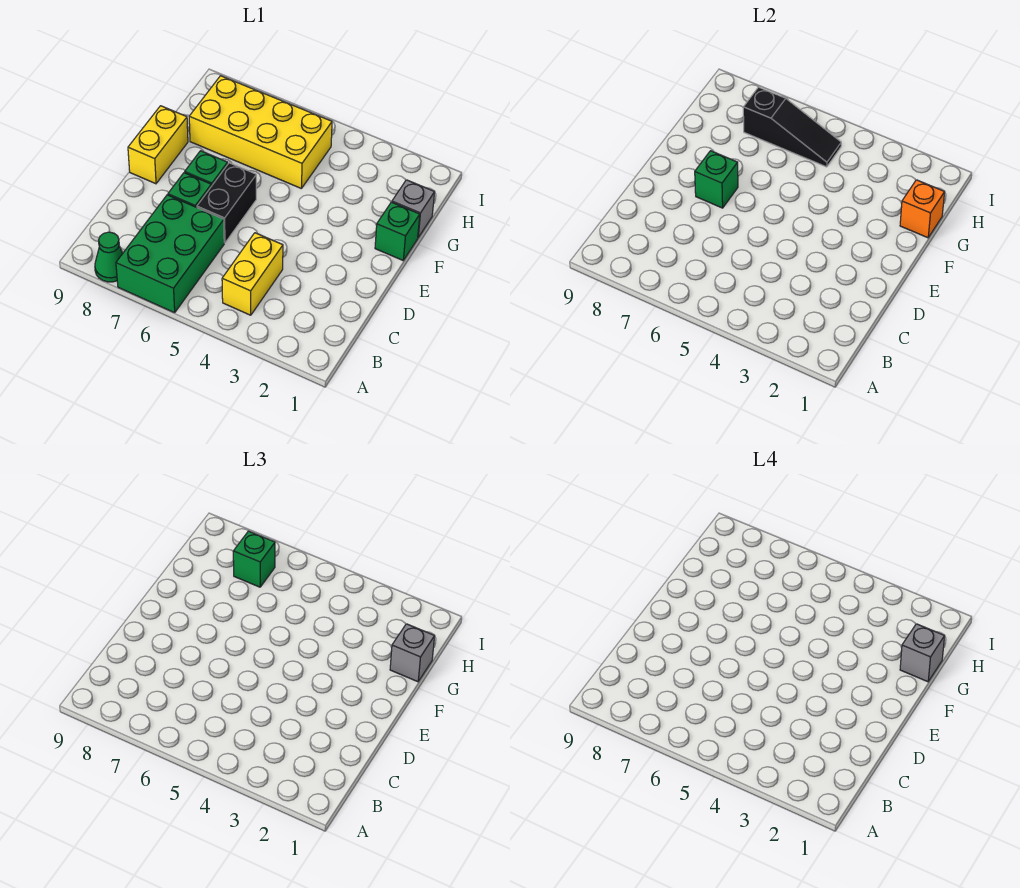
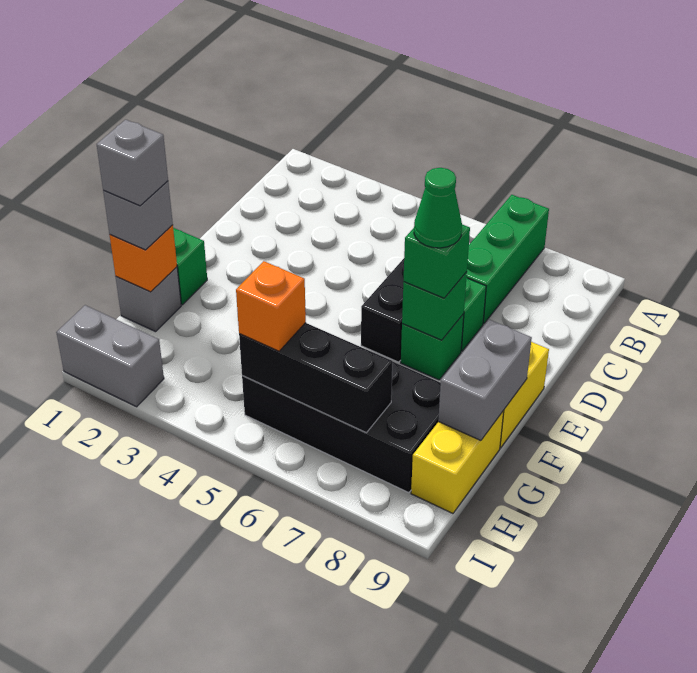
green brick A6:C7 level 1 -> green brick A7:C7 level 1
green cone A8 level 1 -> green cone E7 level 4
yellow brick B4:C4 level 1 -> yellow brick G9:H9 level 1
none -> grey brick F9:G9 level 2
yellow brick G5:H8 level 1 -> black brick G5:H8 level 1
black slope H5:H7 level 2 top 7 -> black brick H5:H7 level 2
none -> orange brick H5 level 3
green brick H7 level 3 -> green brick E7 level 3
none -> grey brick I1:I2 level 1

